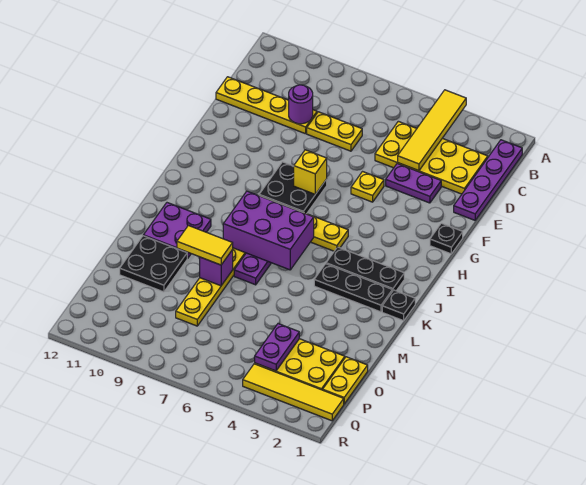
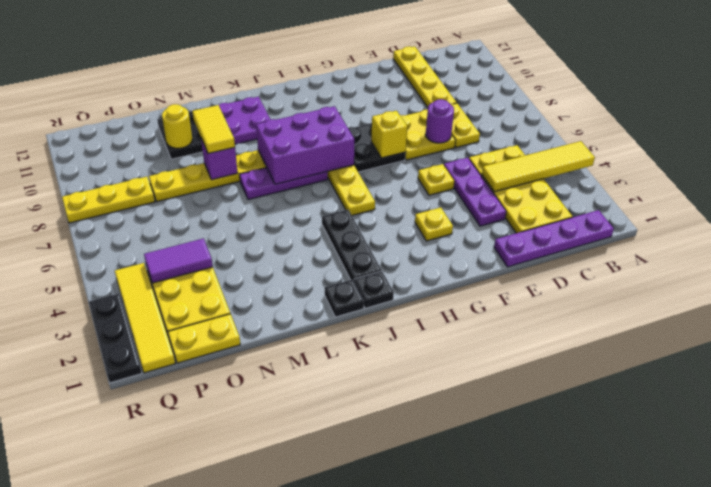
purple round brick D9 level 2 -> purple round brick E7 level 2
purple plate E3:E4 level 1 -> purple plate E3:E5 level 1
none -> yellow plate E7:F8 level 1
black plate G1 level 1 -> black plate J1 level 1
none -> yellow plate G3 level 1
purple brick J6:K8 level 2 -> purple brick I7:K8 level 2
black plate K2:K4 level 1 -> black plate R1:R3 level 1
none -> yellow round brick N10 level 2
purple plate O4:P4 level 2 -> purple tile O4:P4 level 2
none -> yellow plate P8:R8 level 1

